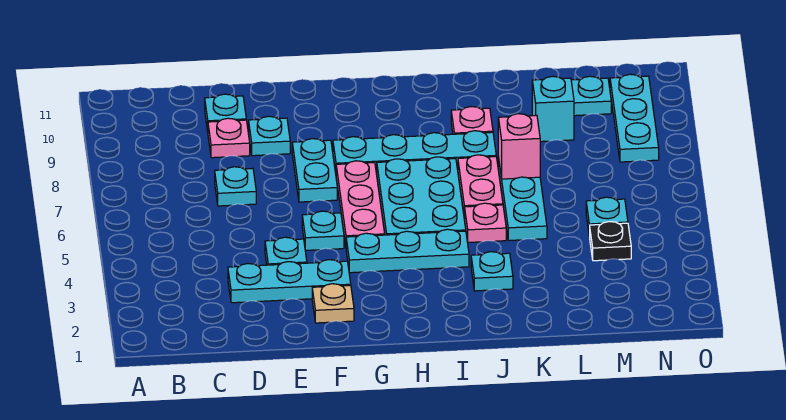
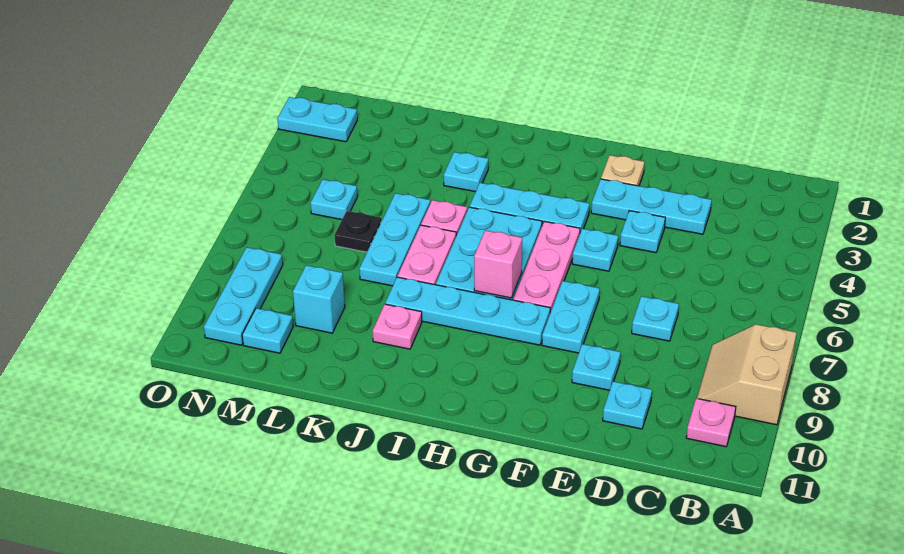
none -> tan slope A8:B9 level 1 top A
pink plate D9 level 1 -> pink plate B10 level 1
pink brick K7 level 2 -> pink brick H7 level 2
black plate M4 level 1 -> black plate L6 level 1
none -> cyan plate N2:O2 level 1

